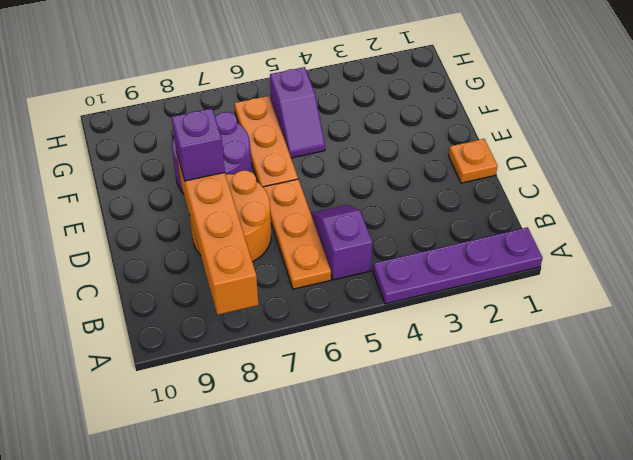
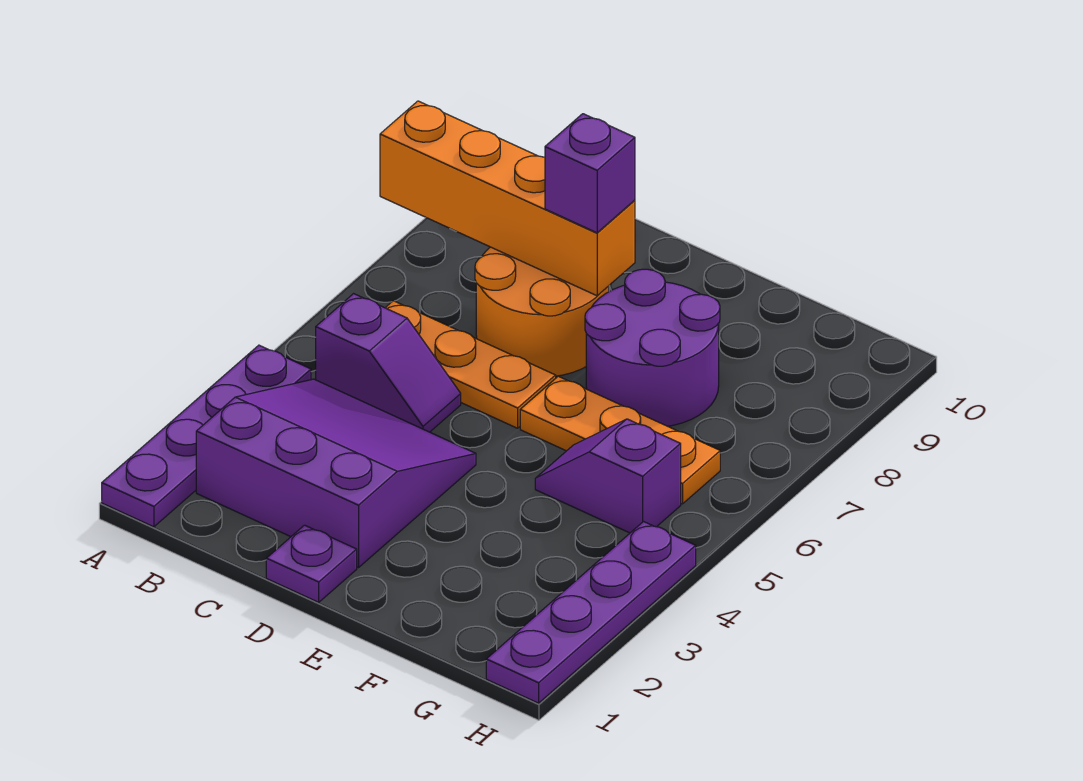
none -> purple slope B2:D4 level 1 top 2
orange plate D1 level 1 -> purple plate D1 level 1
none -> purple plate H1:H4 level 1

